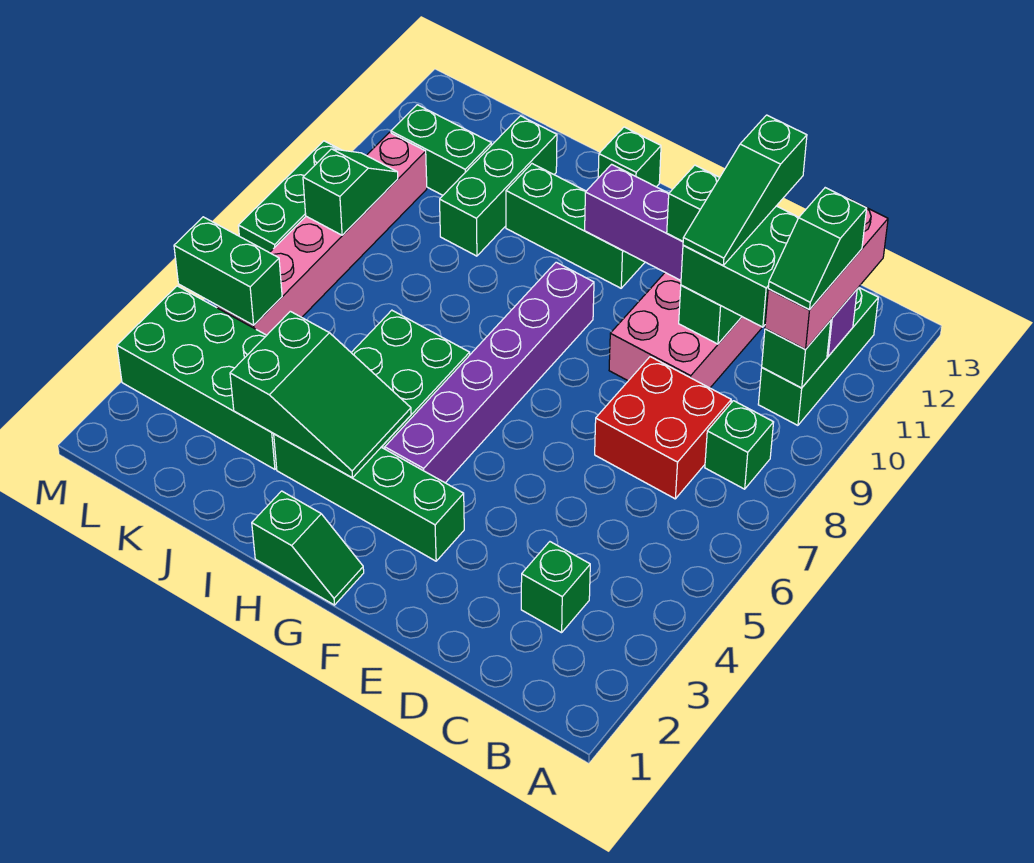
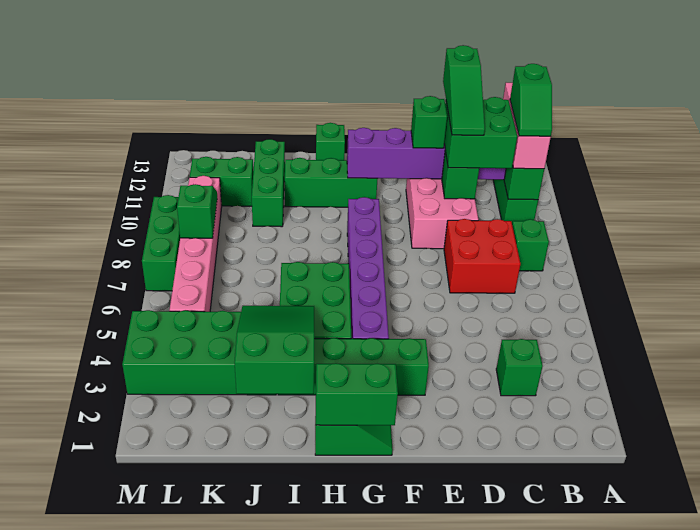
green slope H3:J4 level 2 top J -> green slope I2:J4 level 2 top 2
green brick L5:M5 level 2 -> green brick G1:H1 level 2

